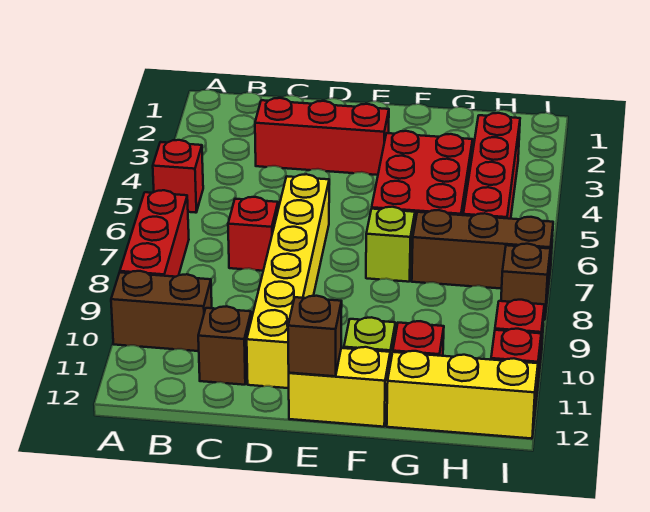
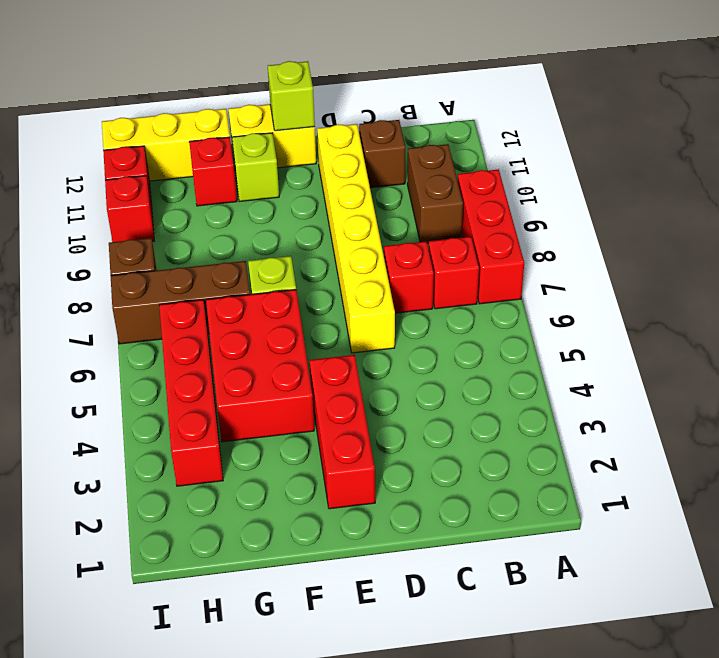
red brick A5 level 1 -> red brick B7 level 1
brown brick A10:B10 level 1 -> brown brick B9:B10 level 1
red brick C3:E3 level 1 -> red brick E2:E4 level 1
brown brick E12 level 2 -> lime brick E12 level 2

